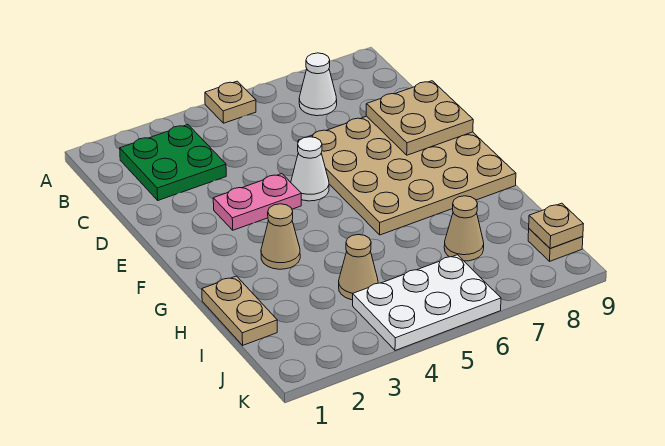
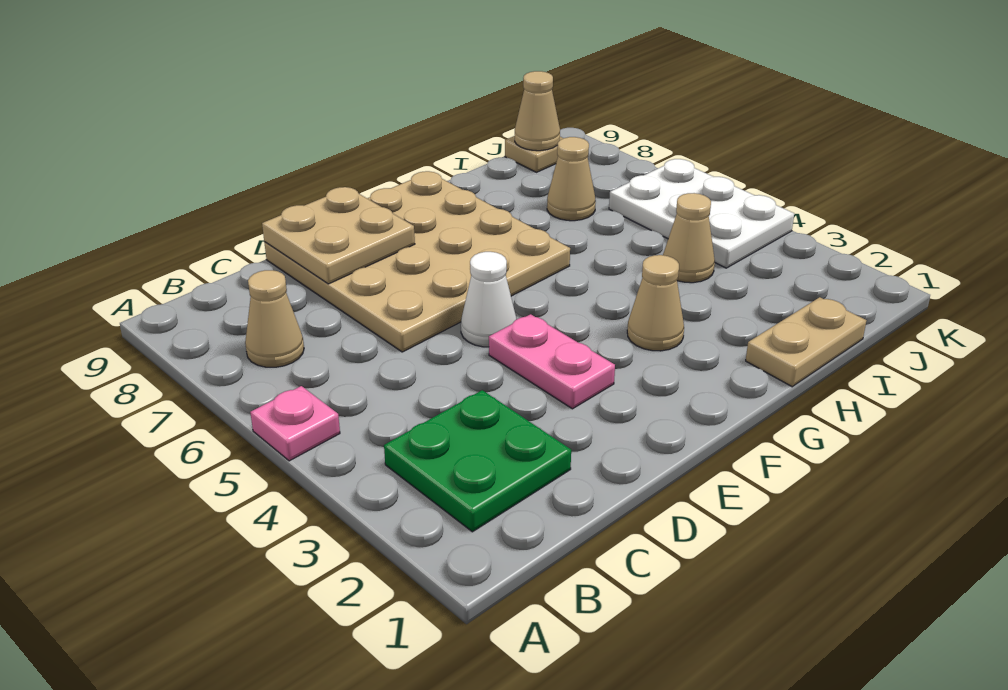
tan plate A5 level 1 -> pink plate A5 level 1
white cone B7 level 1 -> tan cone B7 level 1
tan plate J9 level 2 -> tan cone J9 level 2

